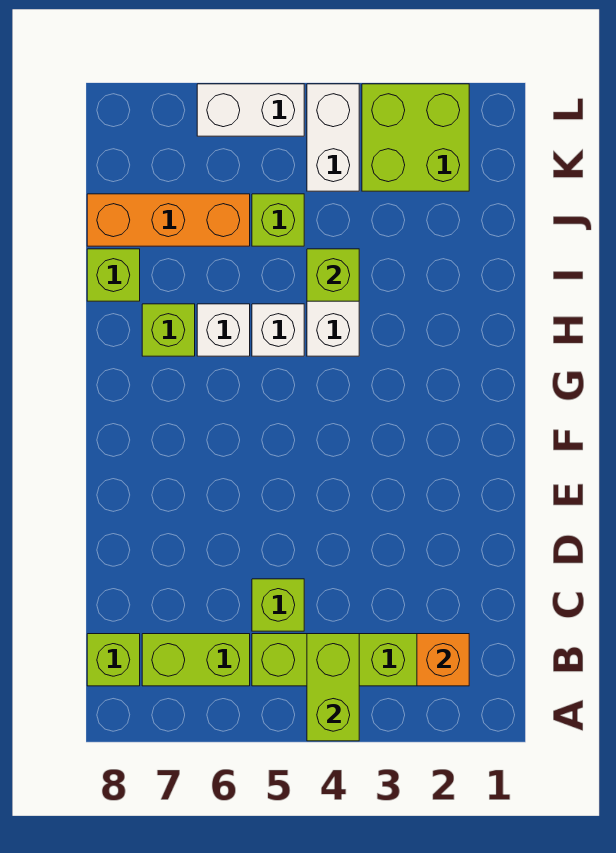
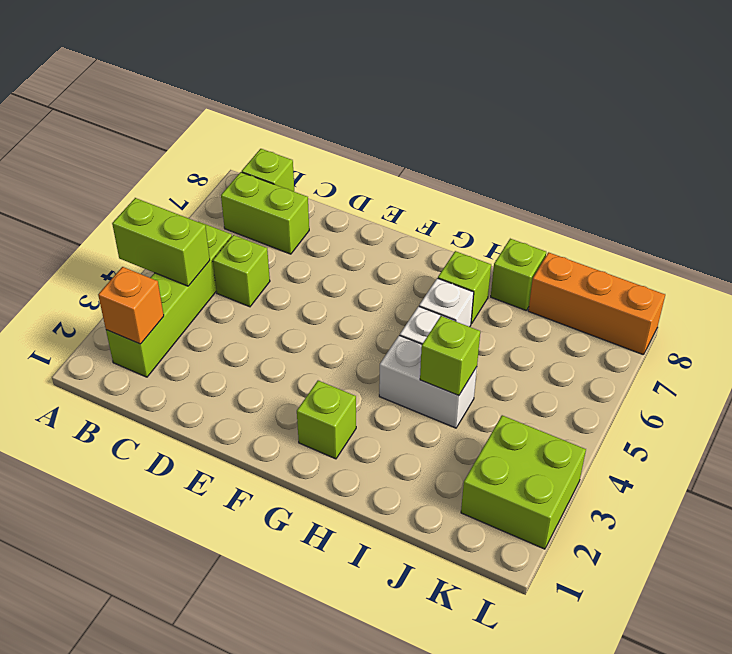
lime brick B6:B7 level 1 -> lime brick B7:C7 level 1
lime brick J5 level 1 -> lime brick G2 level 1
orange brick J6:J8 level 1 -> orange brick J8:L8 level 1
white brick K4:L4 level 1 -> none
white brick L5:L6 level 1 -> none

